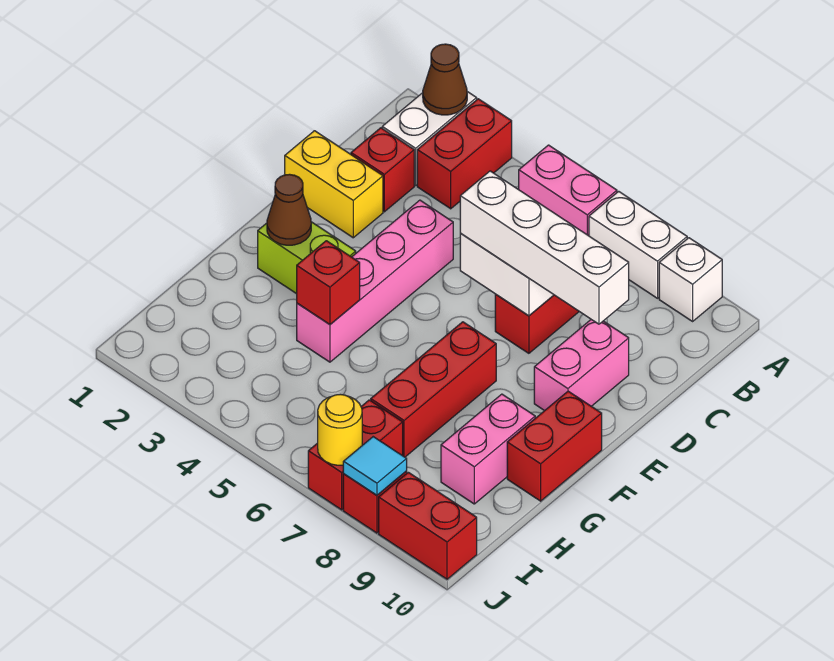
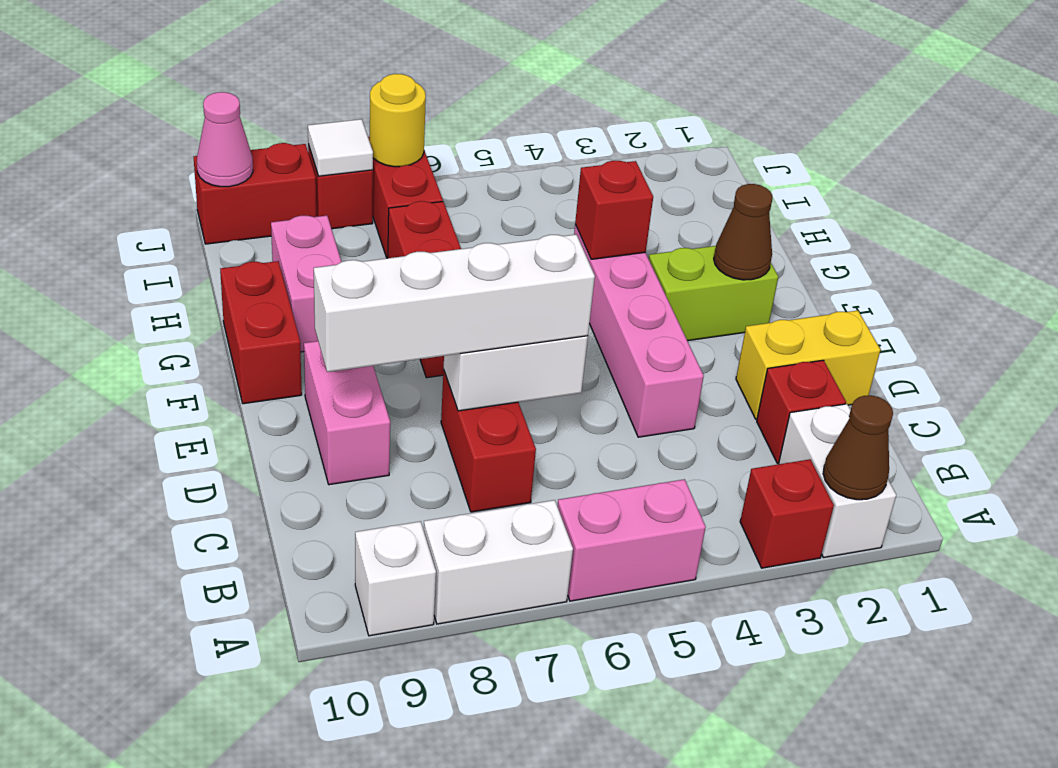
red brick A3:B3 level 1 -> red brick A3 level 1
cyan tile J8 level 2 -> white tile J8 level 2
none -> pink cone J10 level 2

